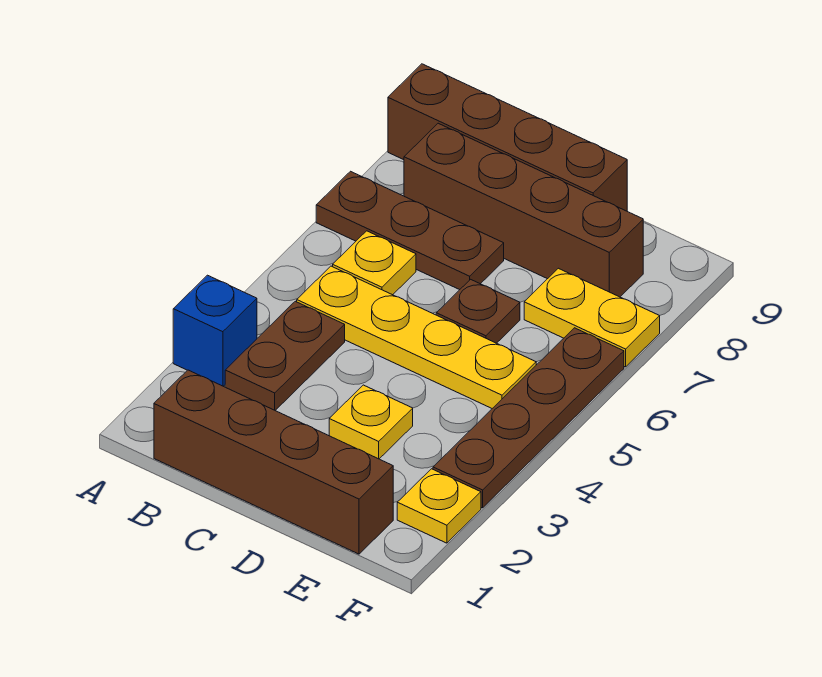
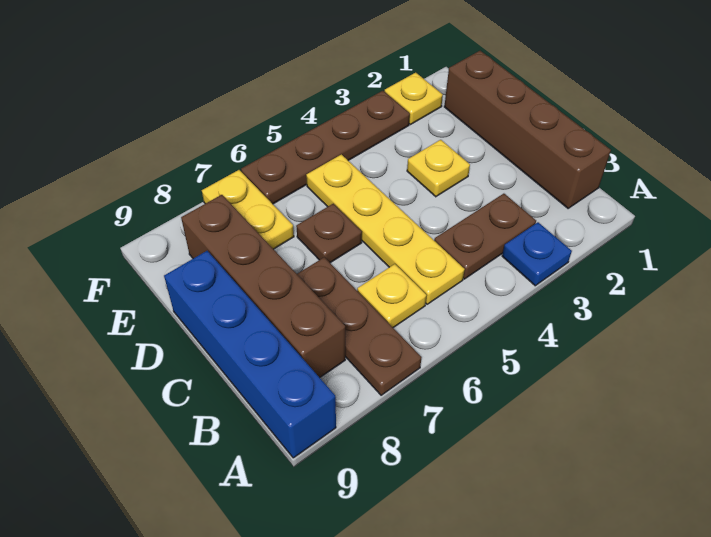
blue brick A3 level 1 -> blue plate A3 level 1
brown brick A9:D9 level 1 -> blue brick A9:D9 level 1

